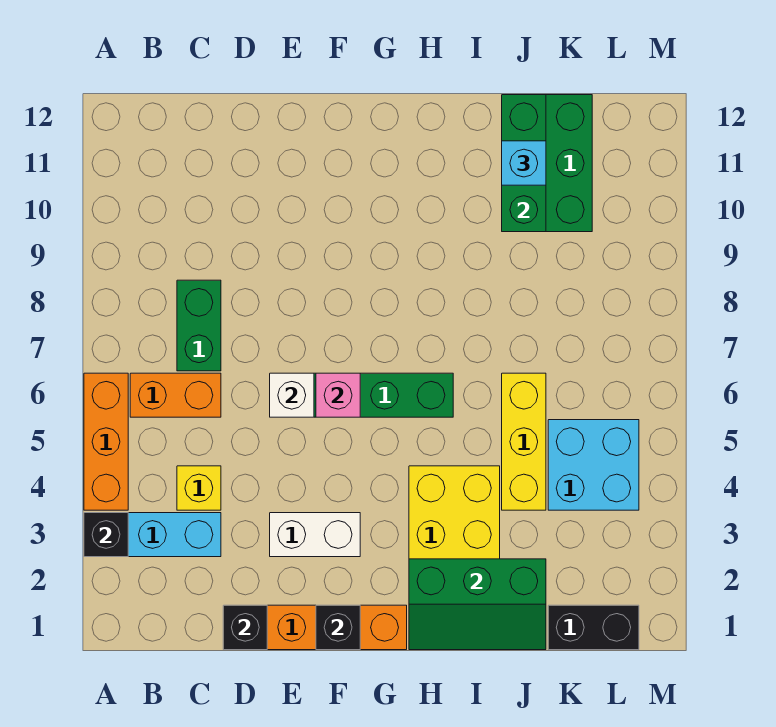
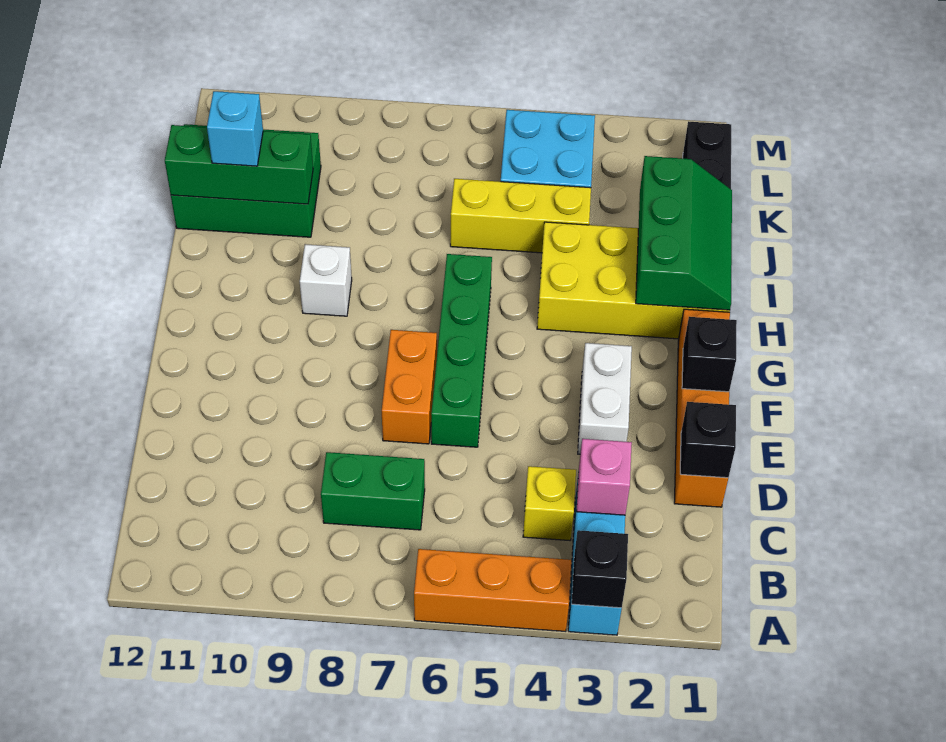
orange brick B6:C6 level 1 -> orange brick E7:F7 level 1
white brick E6 level 2 -> white brick H9 level 1
pink brick F6 level 2 -> pink brick C3 level 2

